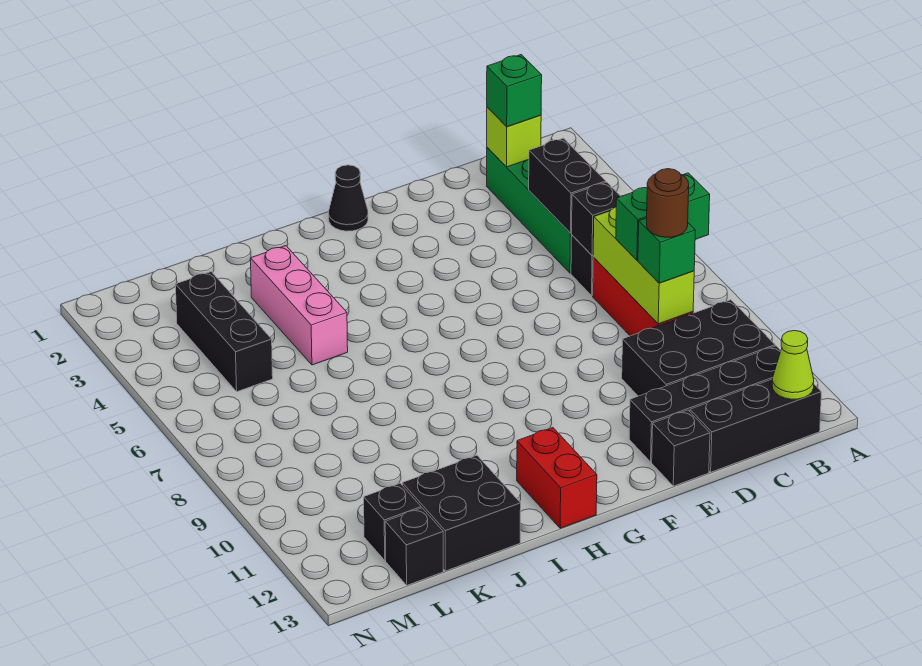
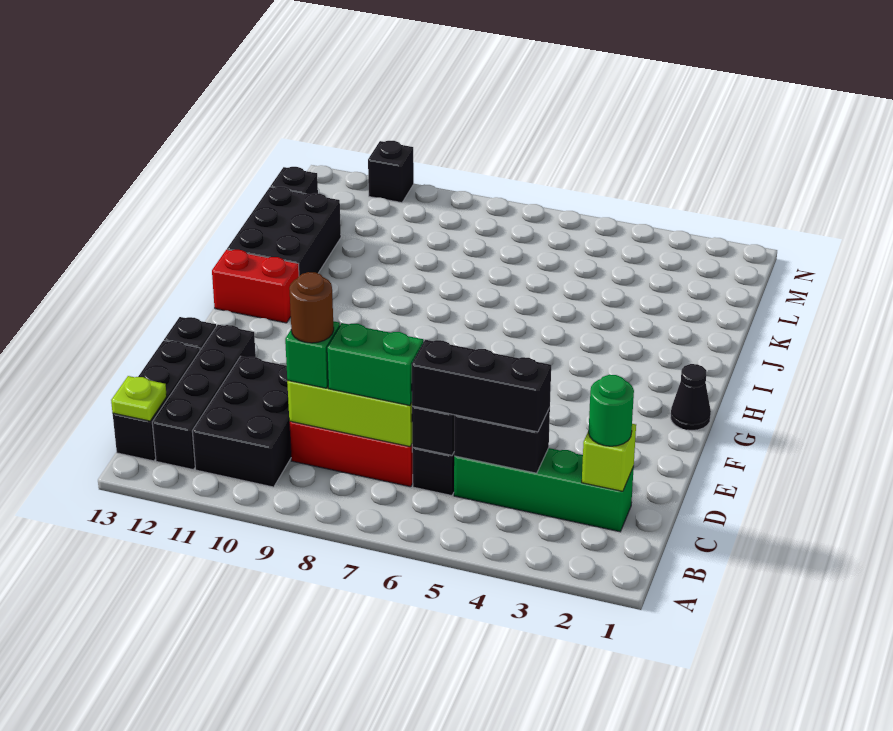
green brick B8:C8 level 3 -> green brick C7:C8 level 3
lime cone B13 level 2 -> lime plate B13 level 2
green brick C2 level 3 -> green round brick C2 level 3
pink brick J3:J5 level 1 -> none
black brick J12:K13 level 1 -> black brick I12:K13 level 1
black brick L3:L5 level 1 -> black brick C4:C6 level 3
black brick L12 level 1 -> black brick N11 level 1

